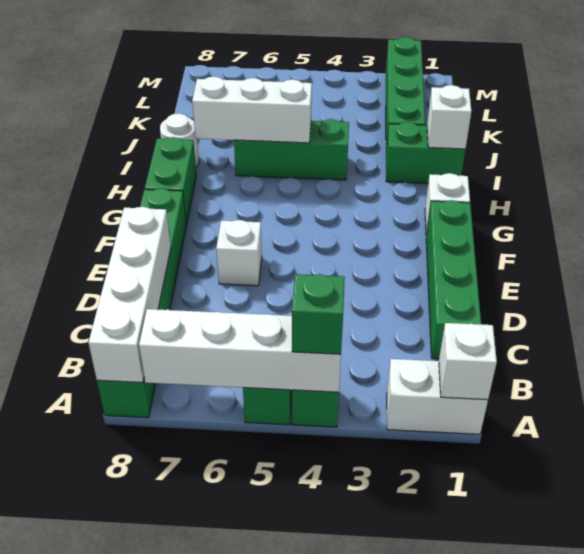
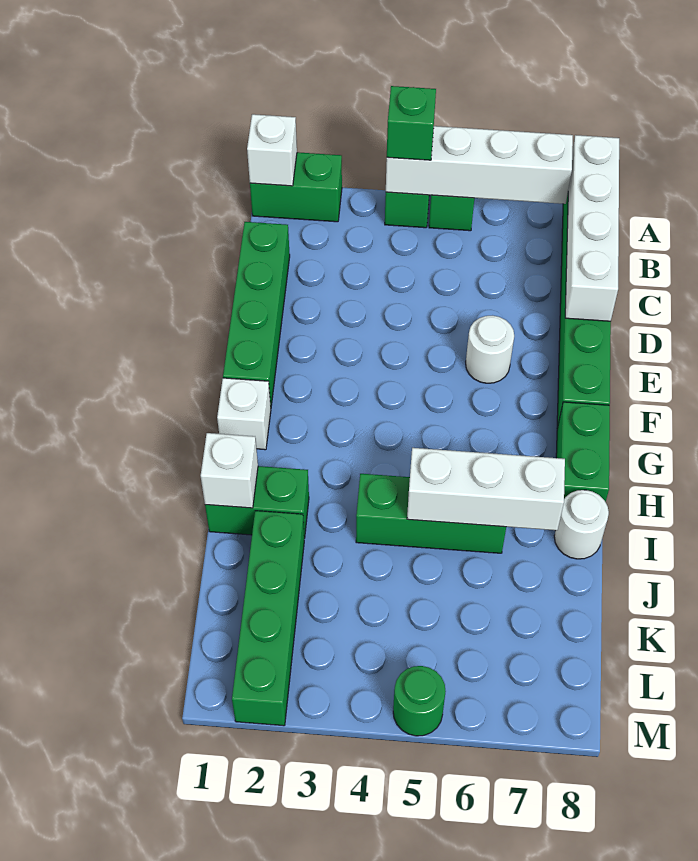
white brick A1:A2 level 1 -> green brick A1:A2 level 1
white brick E6 level 1 -> white round brick E6 level 1
none -> green round brick M5 level 1

